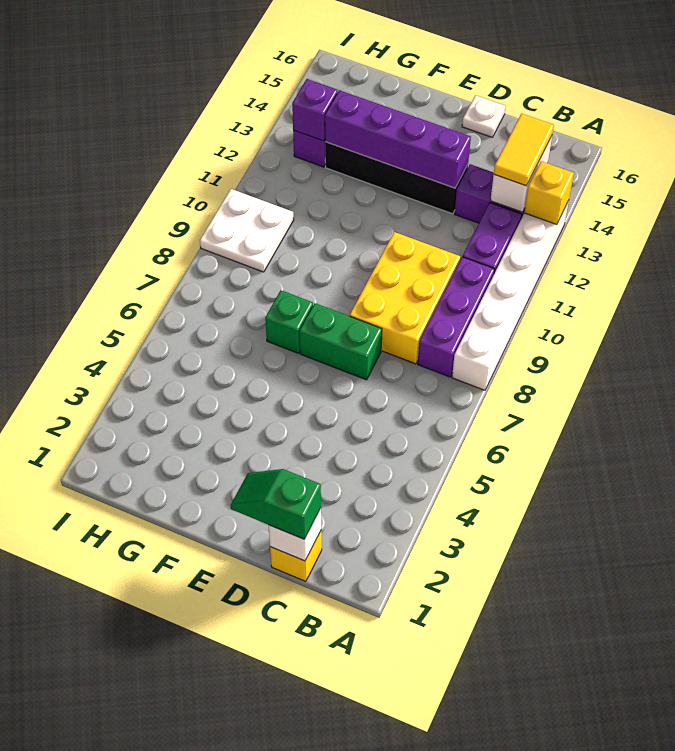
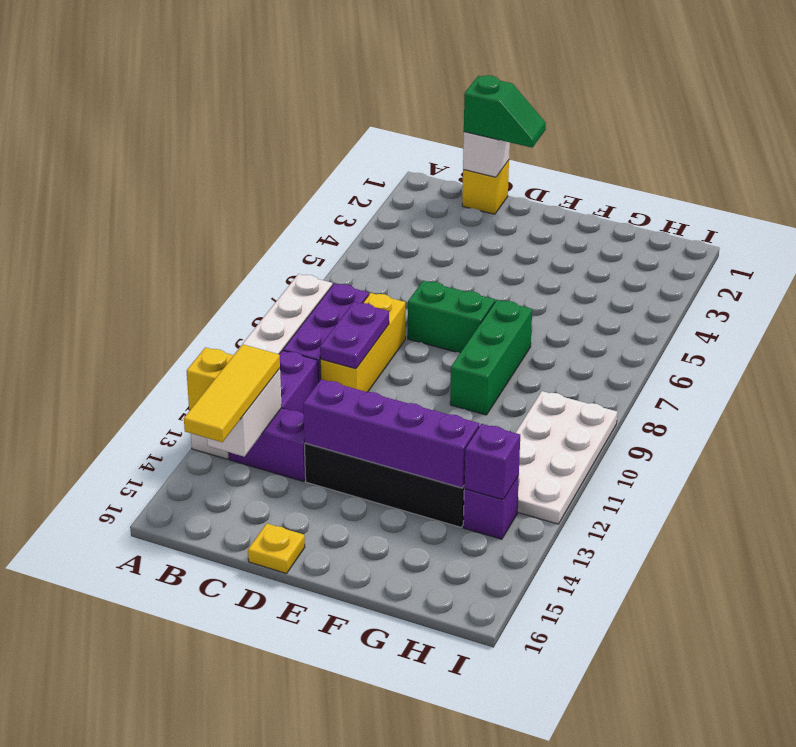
yellow tile B13:B14 level 3 -> yellow tile B13:B15 level 3
yellow brick C8:D10 level 1 -> yellow brick C8:C10 level 1
none -> purple plate C9:C10 level 2
white plate D16 level 1 -> yellow plate D16 level 1
green brick F7 level 1 -> green brick F7:F9 level 1
white plate H9:I10 level 1 -> white plate H9:I12 level 1

